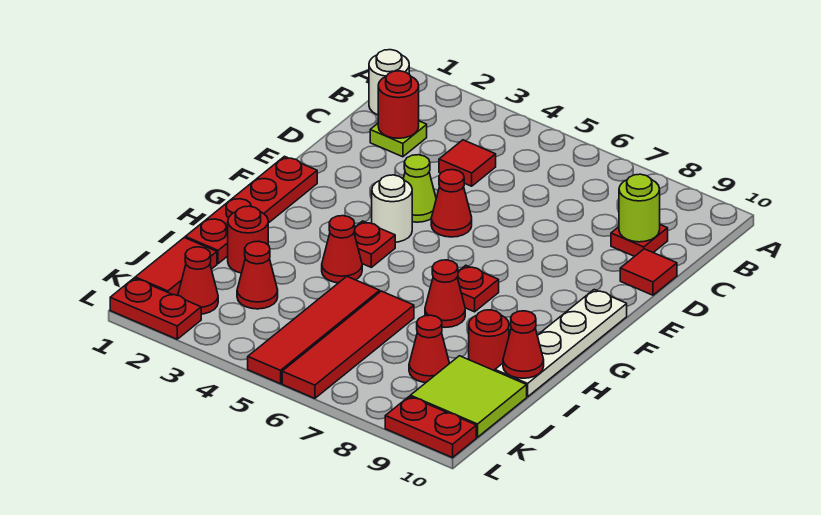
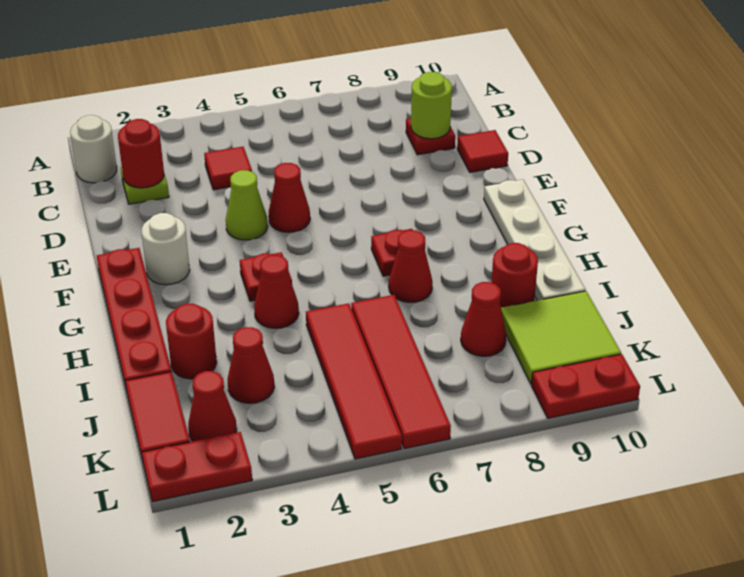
white round brick F4 level 1 -> white round brick F2 level 1
red cone I10 level 2 -> none

